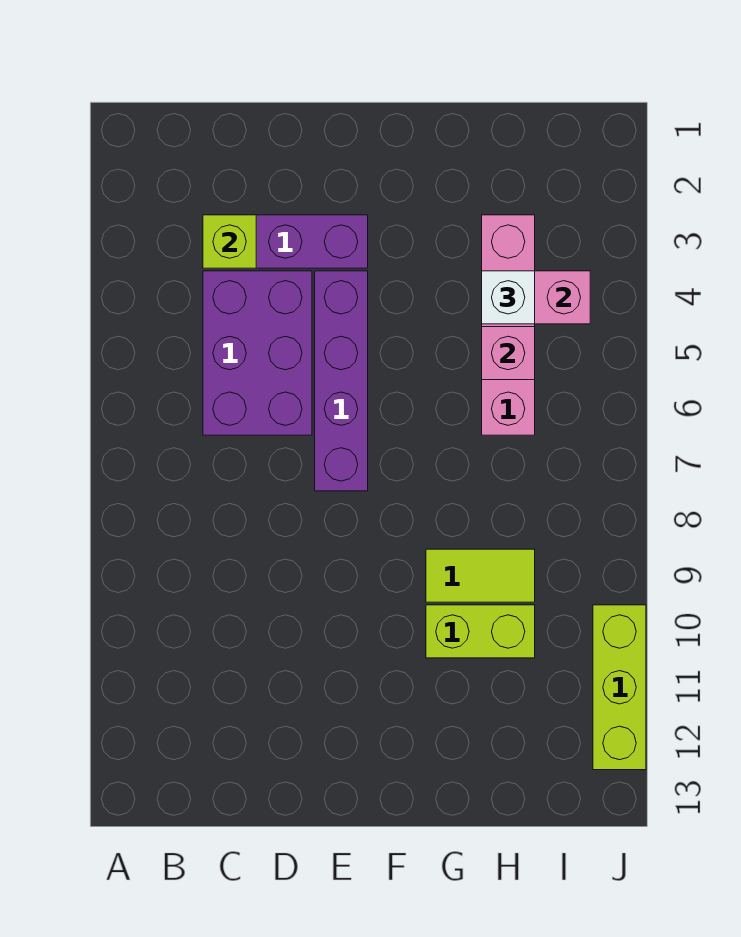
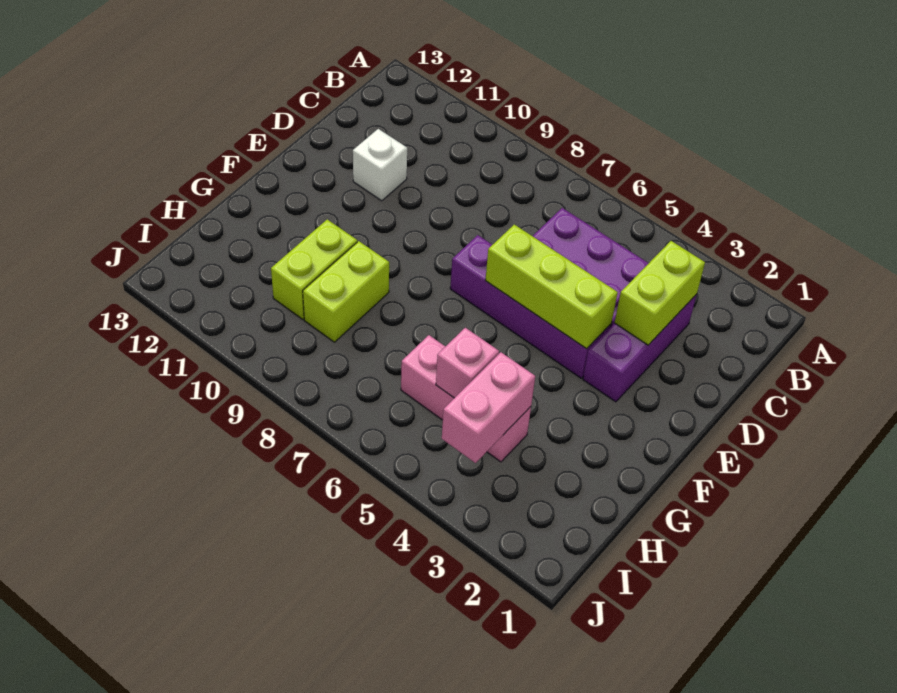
lime brick C3 level 2 -> lime brick C3:D3 level 2
lime tile G9:H9 level 1 -> lime brick G9:H9 level 1
pink brick H3:H6 level 1 -> pink brick H4:H6 level 1
white brick H4 level 3 -> white brick D11 level 1
lime brick J10:J12 level 1 -> lime brick E4:E6 level 2

